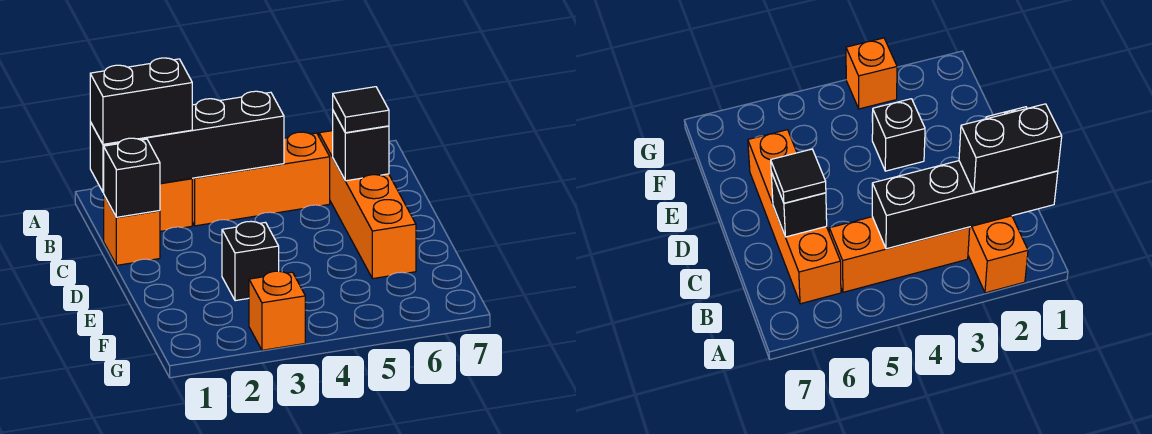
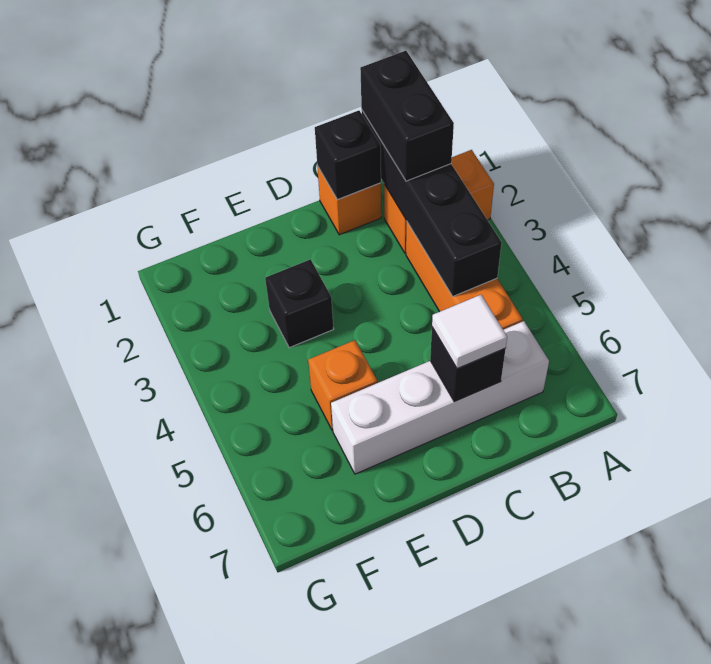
orange brick B6:E6 level 1 -> white brick B6:E6 level 1
black tile C6 level 3 -> white tile C6 level 3
orange brick G3 level 1 -> orange brick E5 level 1

